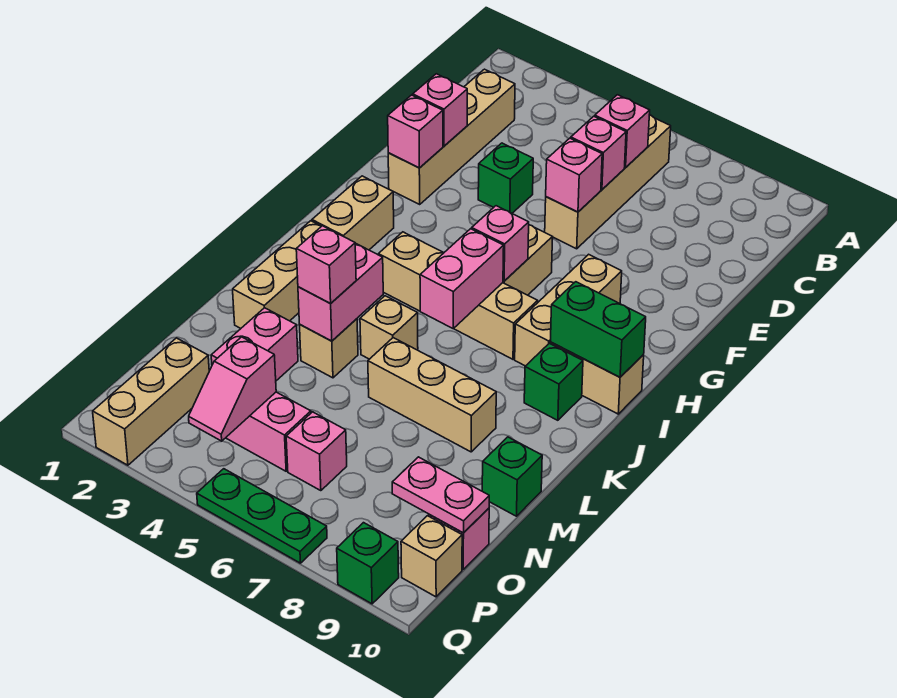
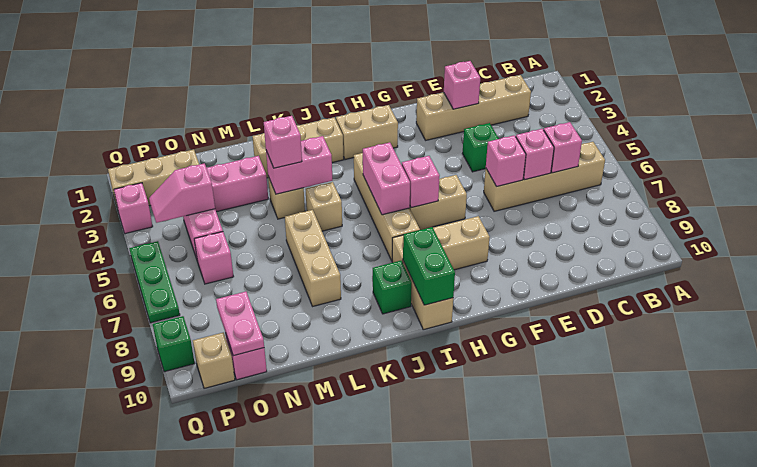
pink brick F2 level 2 -> pink brick Q3 level 1
pink brick I6:J6 level 2 -> pink brick I5:I6 level 2
green brick M10 level 1 -> none

